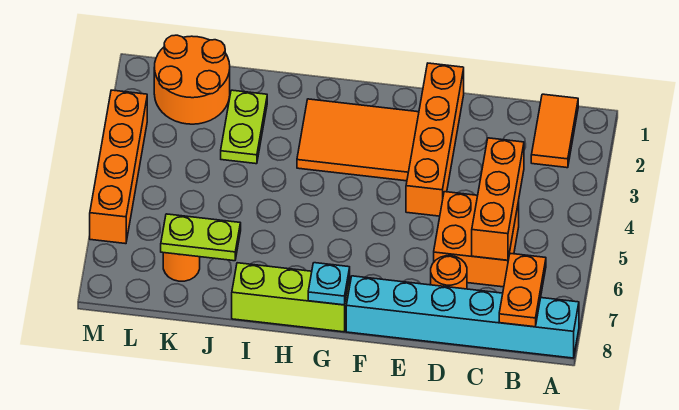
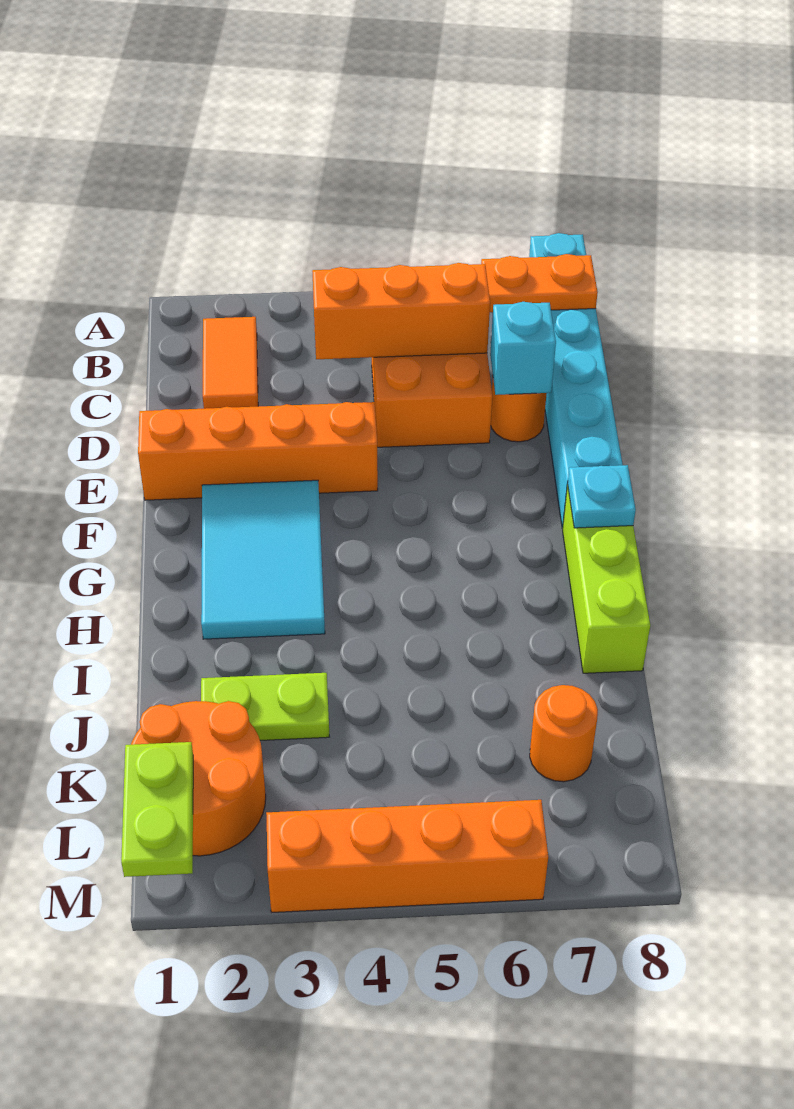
orange tile B1:B2 level 1 -> orange tile B2:C2 level 1
none -> cyan brick D7 level 2
orange tile F2:H3 level 1 -> cyan tile F2:H3 level 1
lime plate J7:K7 level 2 -> lime plate L1:M1 level 2

